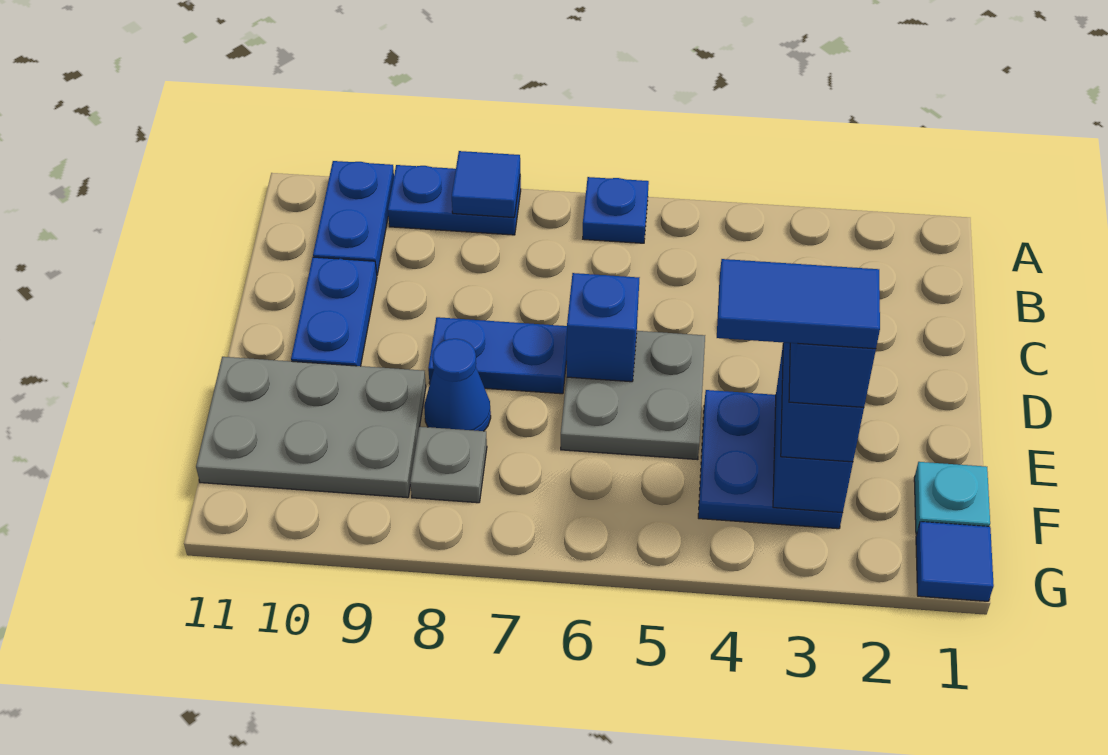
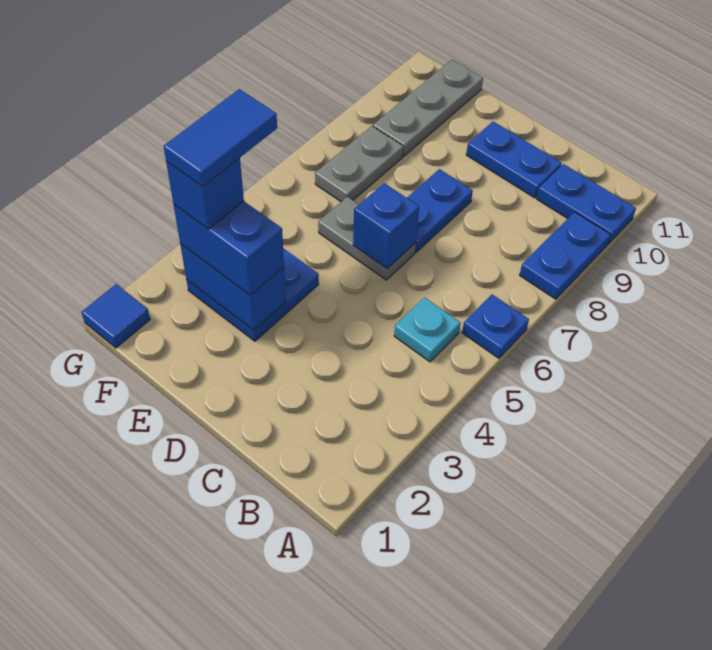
blue tile A8 level 2 -> none
grey plate D5:E6 level 1 -> grey plate D6:E6 level 1
blue cone E8 level 1 -> none
grey plate E9:F11 level 1 -> grey plate F9:F11 level 1
cyan plate F1 level 1 -> cyan plate B5 level 1
grey plate F8 level 1 -> grey plate F7:F8 level 1

